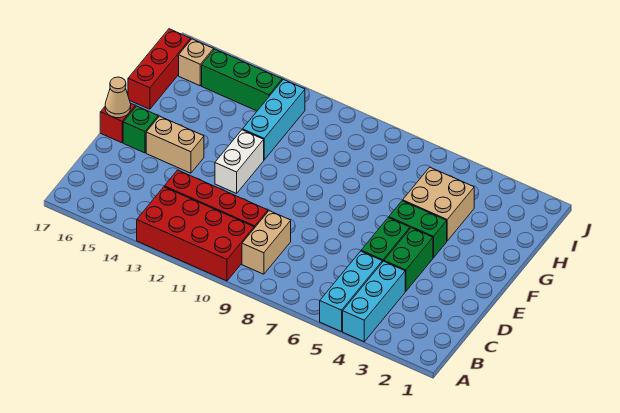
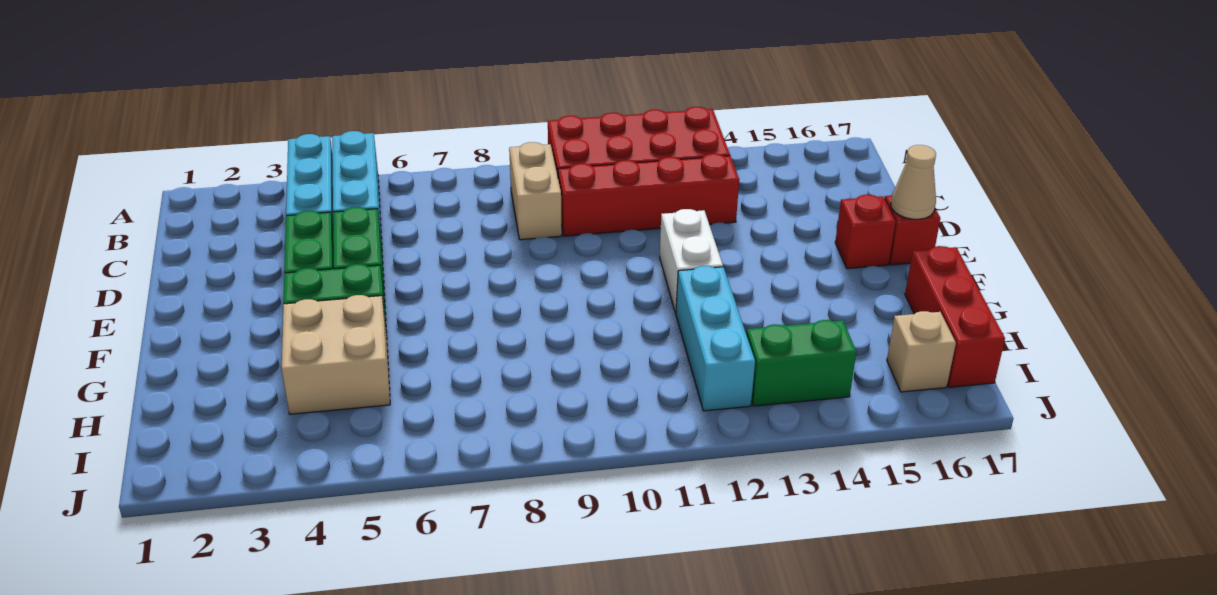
tan brick E14:E15 level 1 -> none
green brick E16 level 1 -> red brick E16 level 1
green brick I13:I15 level 1 -> green brick I13:I14 level 1

